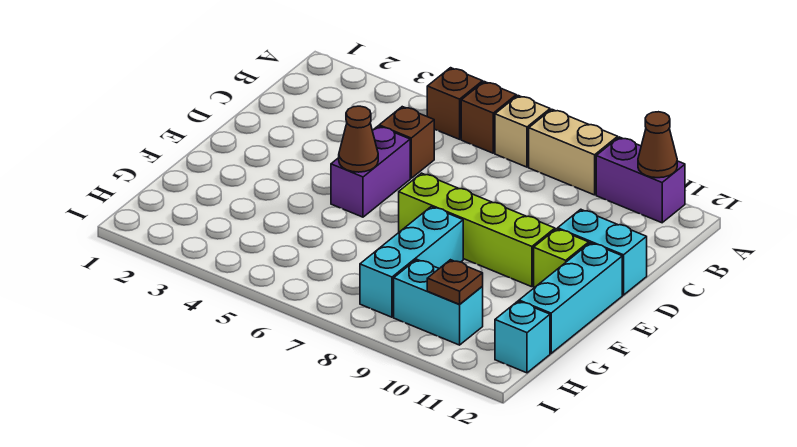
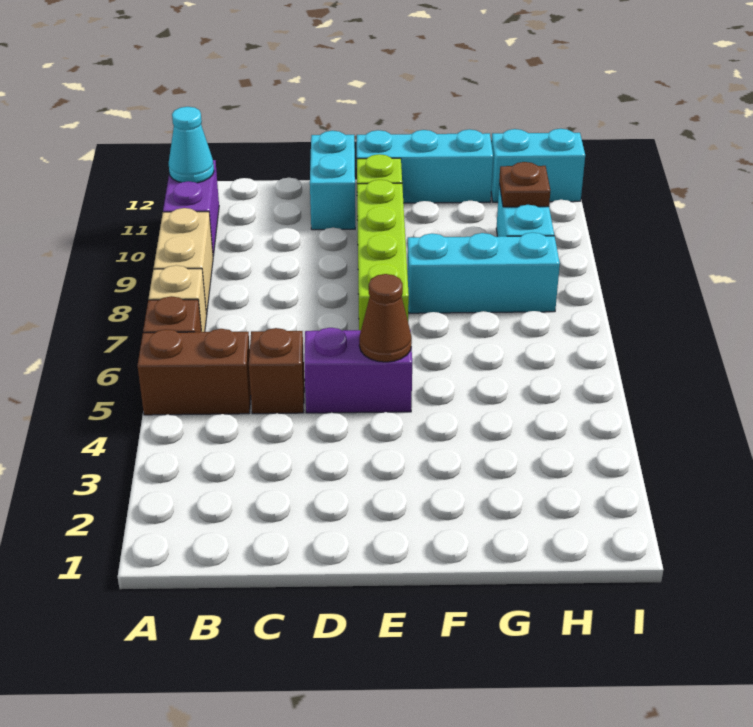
brown brick A5 level 1 -> brown brick A5:B5 level 1
brown cone A11 level 2 -> cyan cone A11 level 2
cyan brick H12 level 1 -> cyan brick H12:I12 level 1

